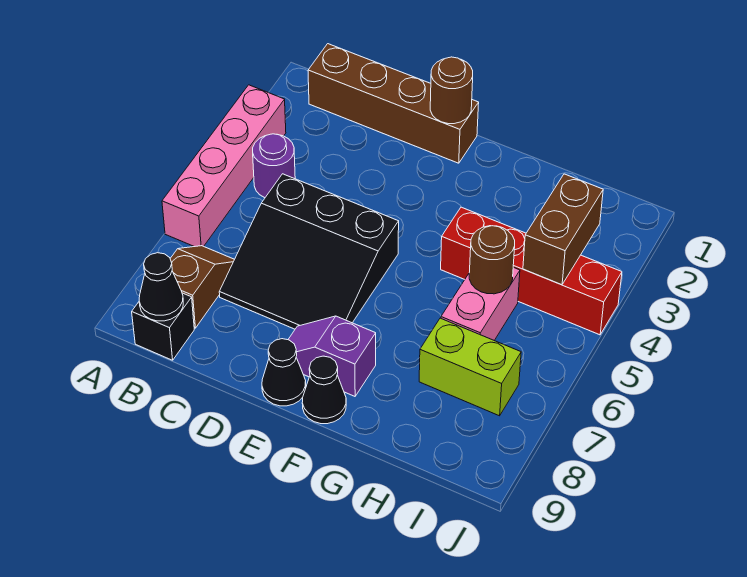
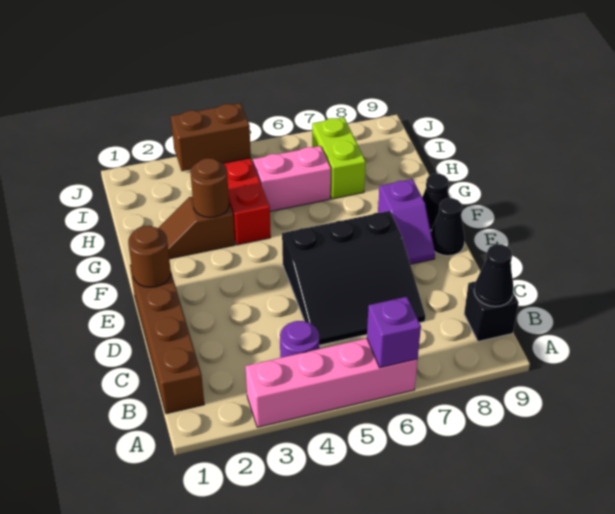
none -> purple brick A6 level 2
brown slope B7:B8 level 1 top 8 -> brown slope G2:G3 level 1 top 3
black slope C5:E7 level 1 top 5 -> black slope C5:E7 level 1 top E
brown round brick H5 level 2 -> brown round brick G3 level 2

